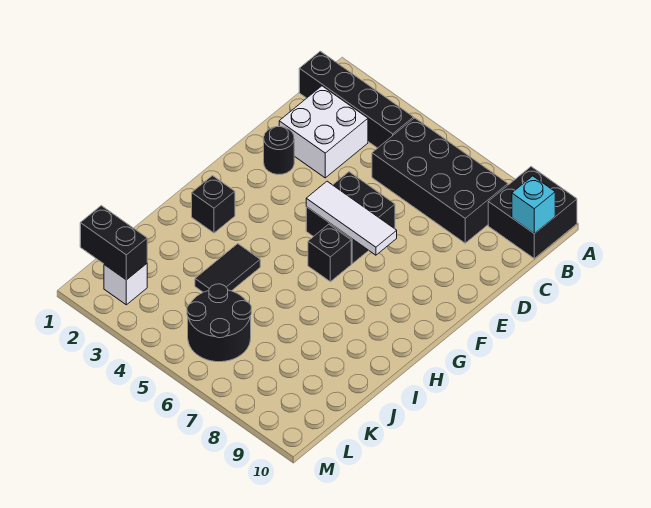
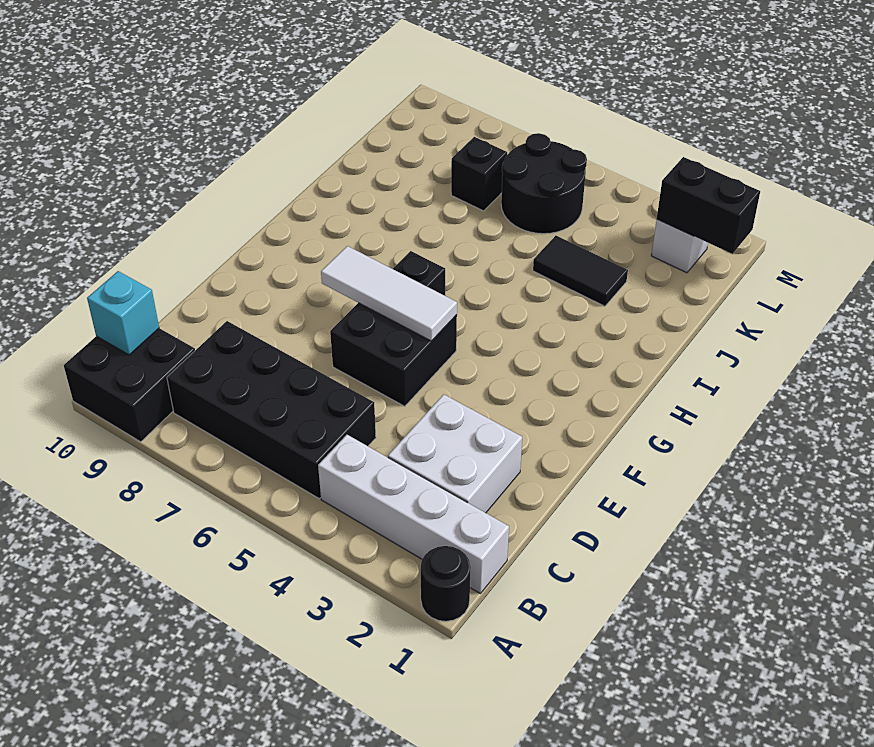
black brick B1:B4 level 1 -> white brick B1:B4 level 1
black round brick E2 level 1 -> black round brick A1 level 1
black brick H2 level 1 -> black brick K7 level 1
black tile I4:J4 level 1 -> black tile J3:J4 level 1

